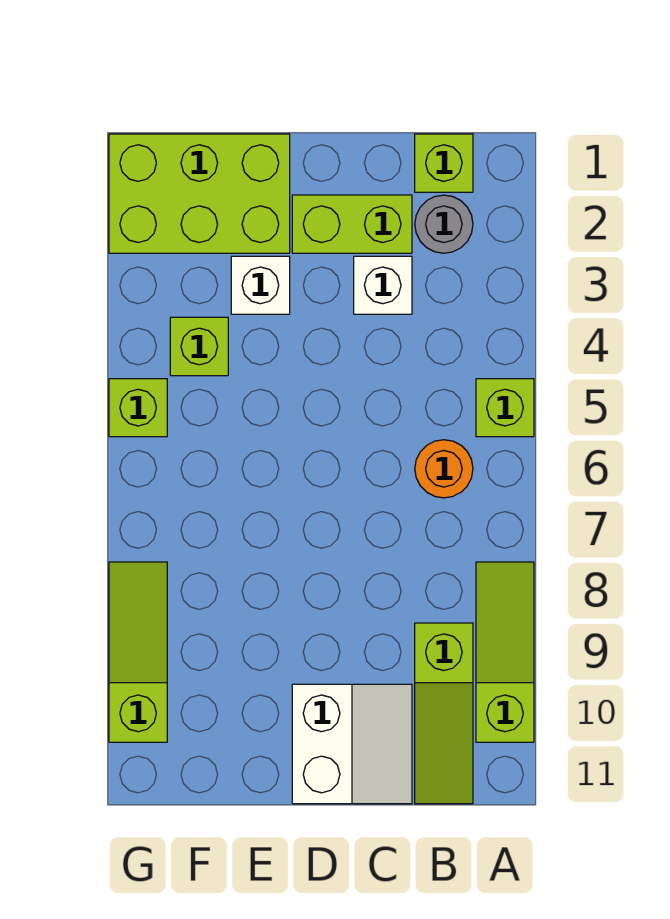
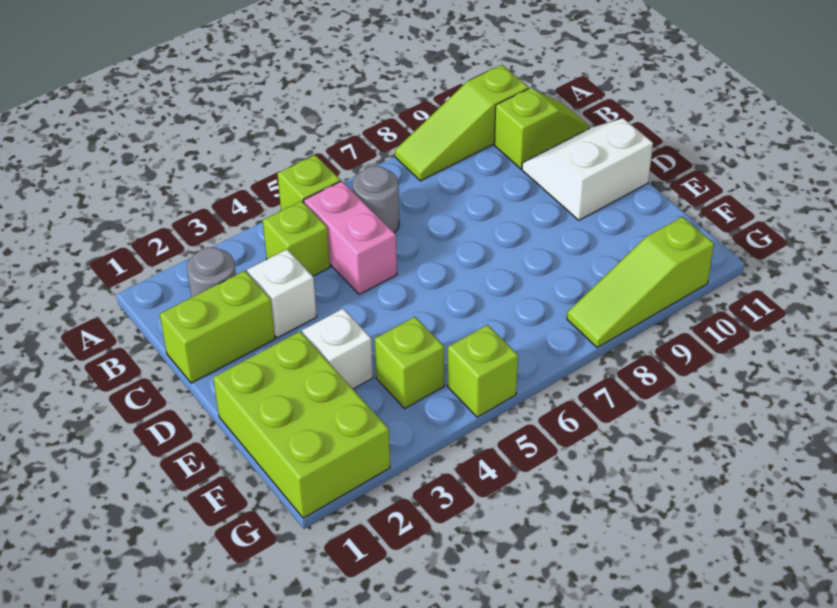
lime brick B1 level 1 -> lime brick B4 level 1
none -> pink brick B5:C5 level 1
orange round brick B6 level 1 -> grey round brick B6 level 1
lime slope B9:B11 level 1 top 9 -> lime slope B10:B11 level 1 top 10
lime brick C2:D2 level 1 -> lime brick C1:C2 level 1

